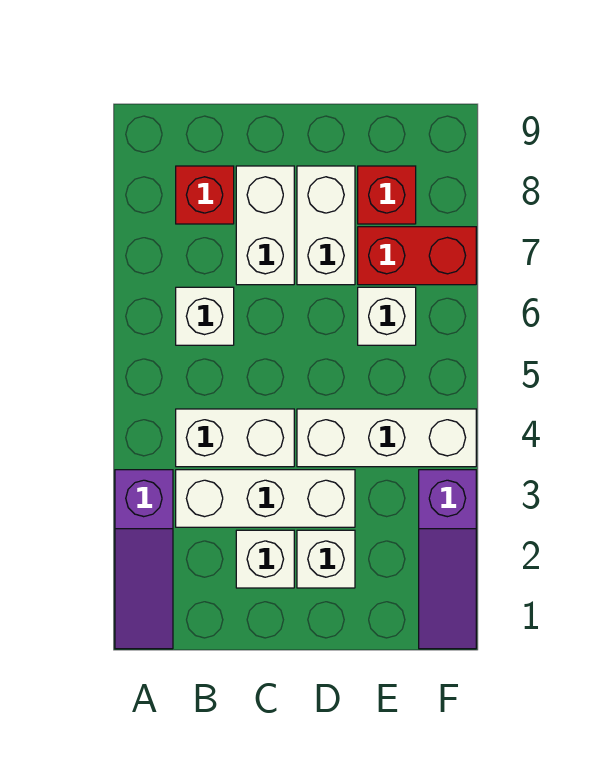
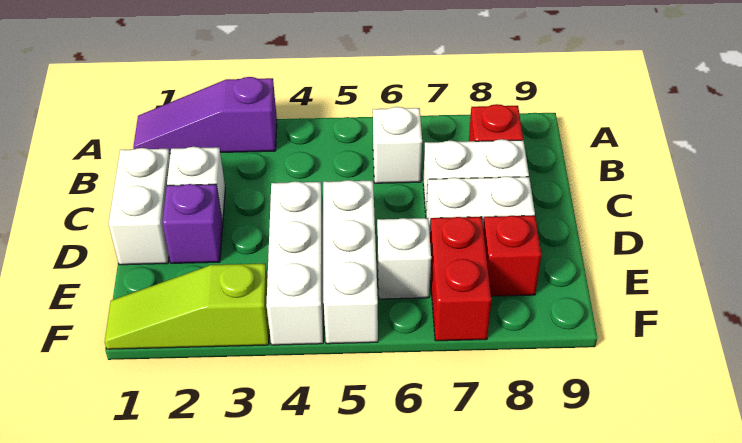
white brick B3:D3 level 1 -> white brick D5:F5 level 1
white brick B4:C4 level 1 -> white brick C1:D1 level 1
white brick D2 level 1 -> purple brick D2 level 1
purple slope F1:F3 level 1 top 3 -> lime slope F1:F3 level 1 top 3

